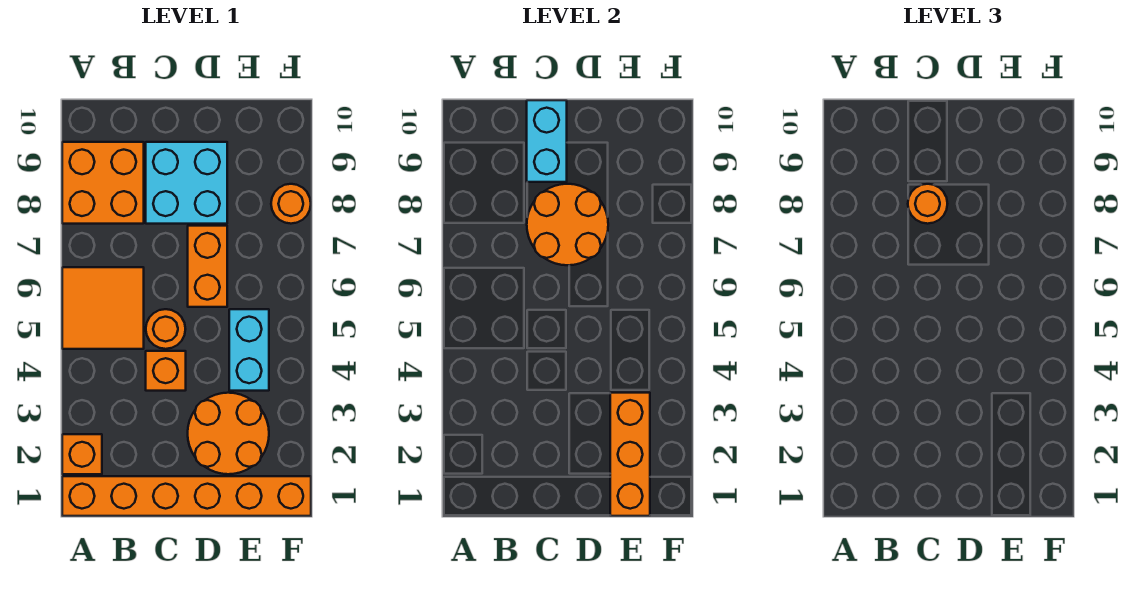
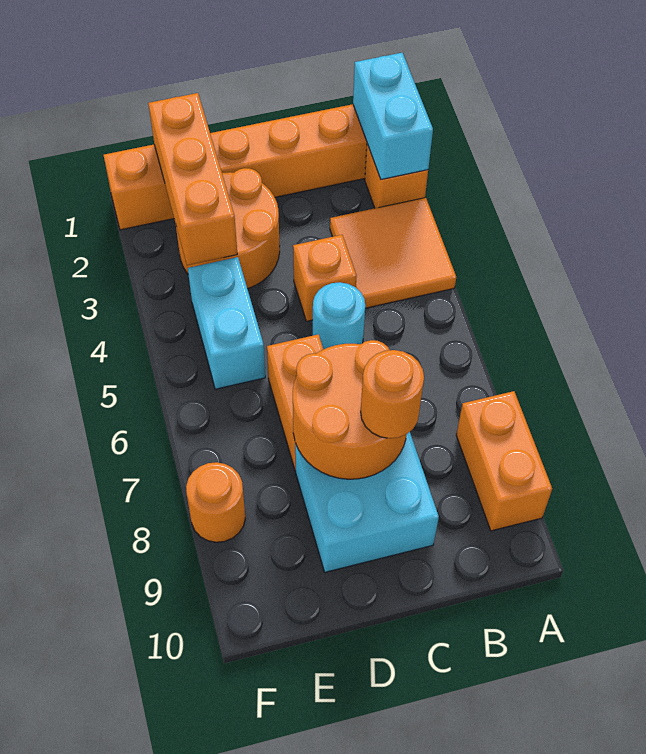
orange tile A5:B6 level 1 -> orange tile A3:B4 level 1
orange brick A8:B9 level 1 -> orange brick A8:A9 level 1
orange round brick C5 level 1 -> cyan round brick C5 level 1
cyan brick C9:C10 level 2 -> cyan brick A1:A2 level 2

